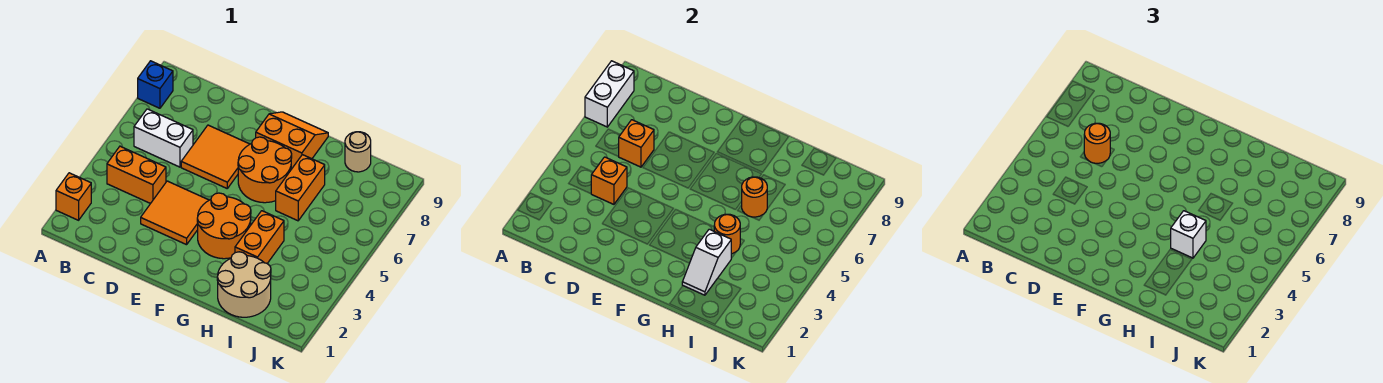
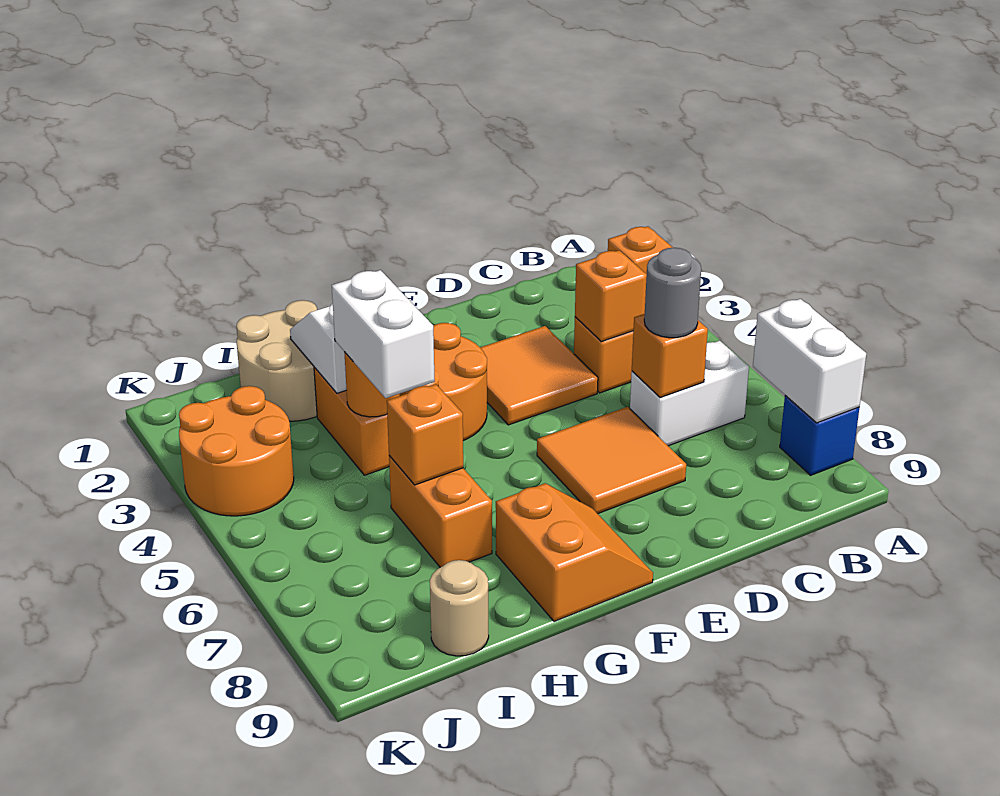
orange round brick C6 level 3 -> grey round brick C6 level 3
orange round brick F6:G7 level 1 -> orange round brick J3:K4 level 1
orange slope F8:G9 level 1 top 8 -> orange slope F8:G9 level 1 top G
white brick H4 level 3 -> white brick H4:H5 level 3
orange round brick H6 level 2 -> orange brick H6 level 2

